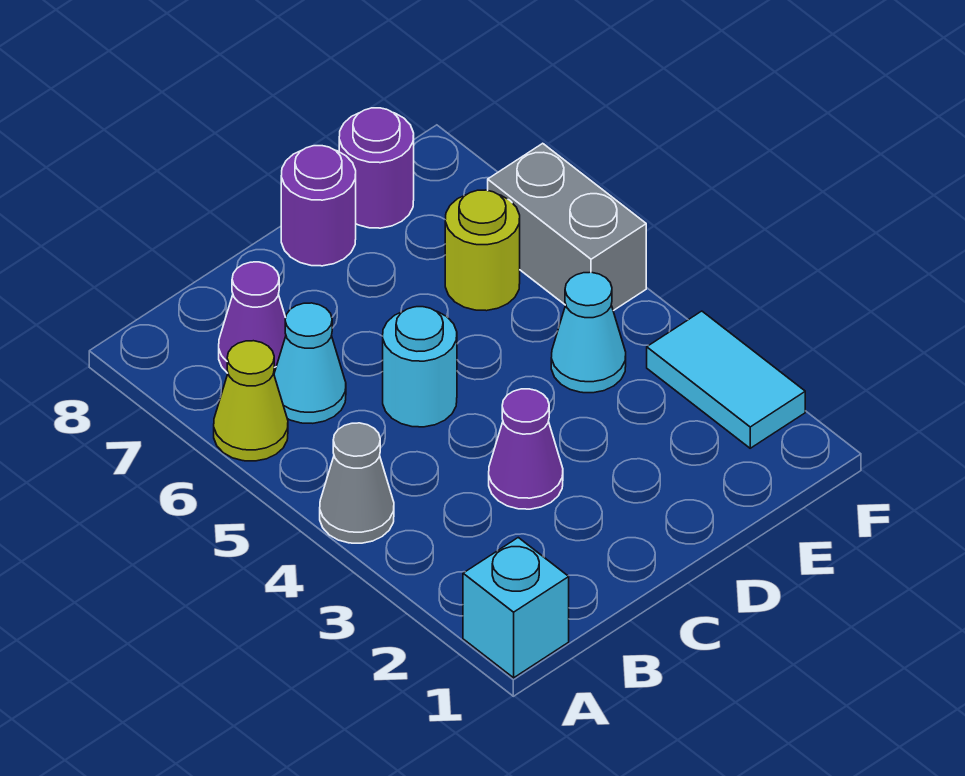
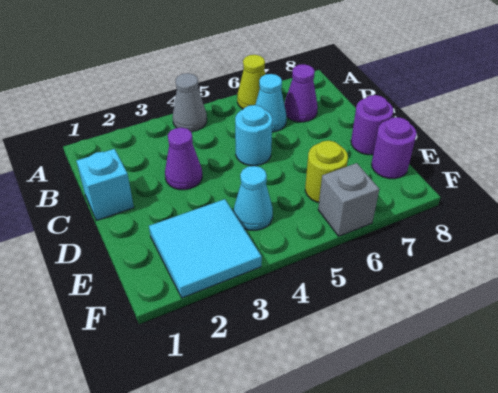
cyan brick A1 level 1 -> cyan brick C1 level 1
cyan tile F2:F3 level 1 -> cyan tile E2:F3 level 1
grey brick F5:F6 level 1 -> grey brick F6 level 1

